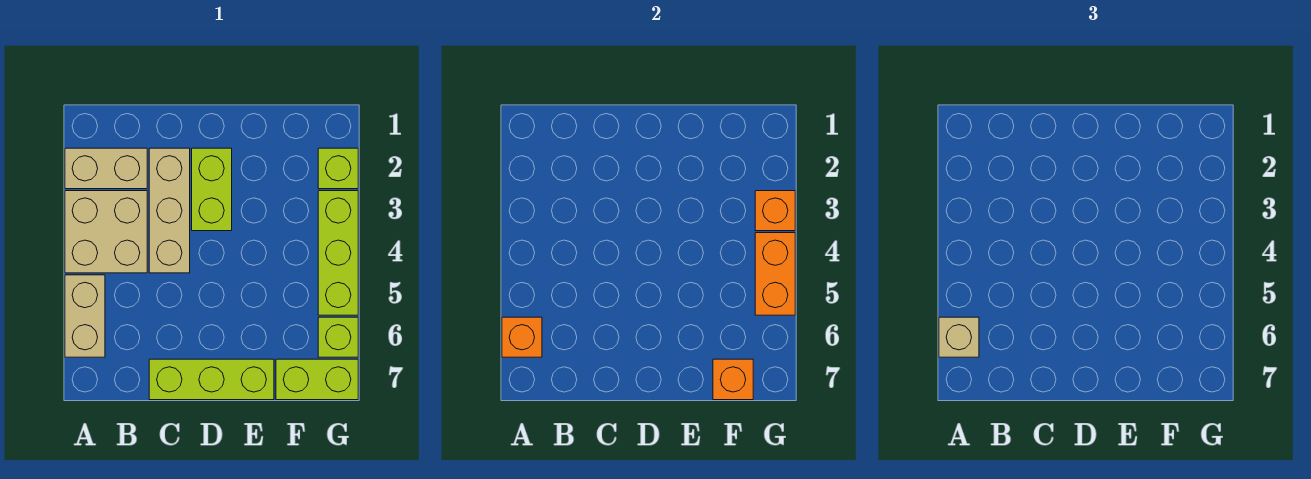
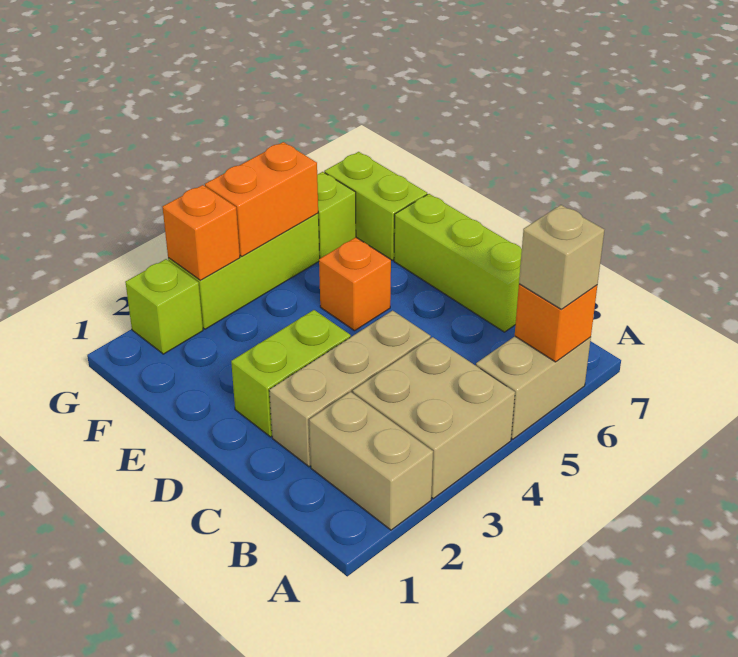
orange brick F7 level 2 -> orange brick E5 level 1

